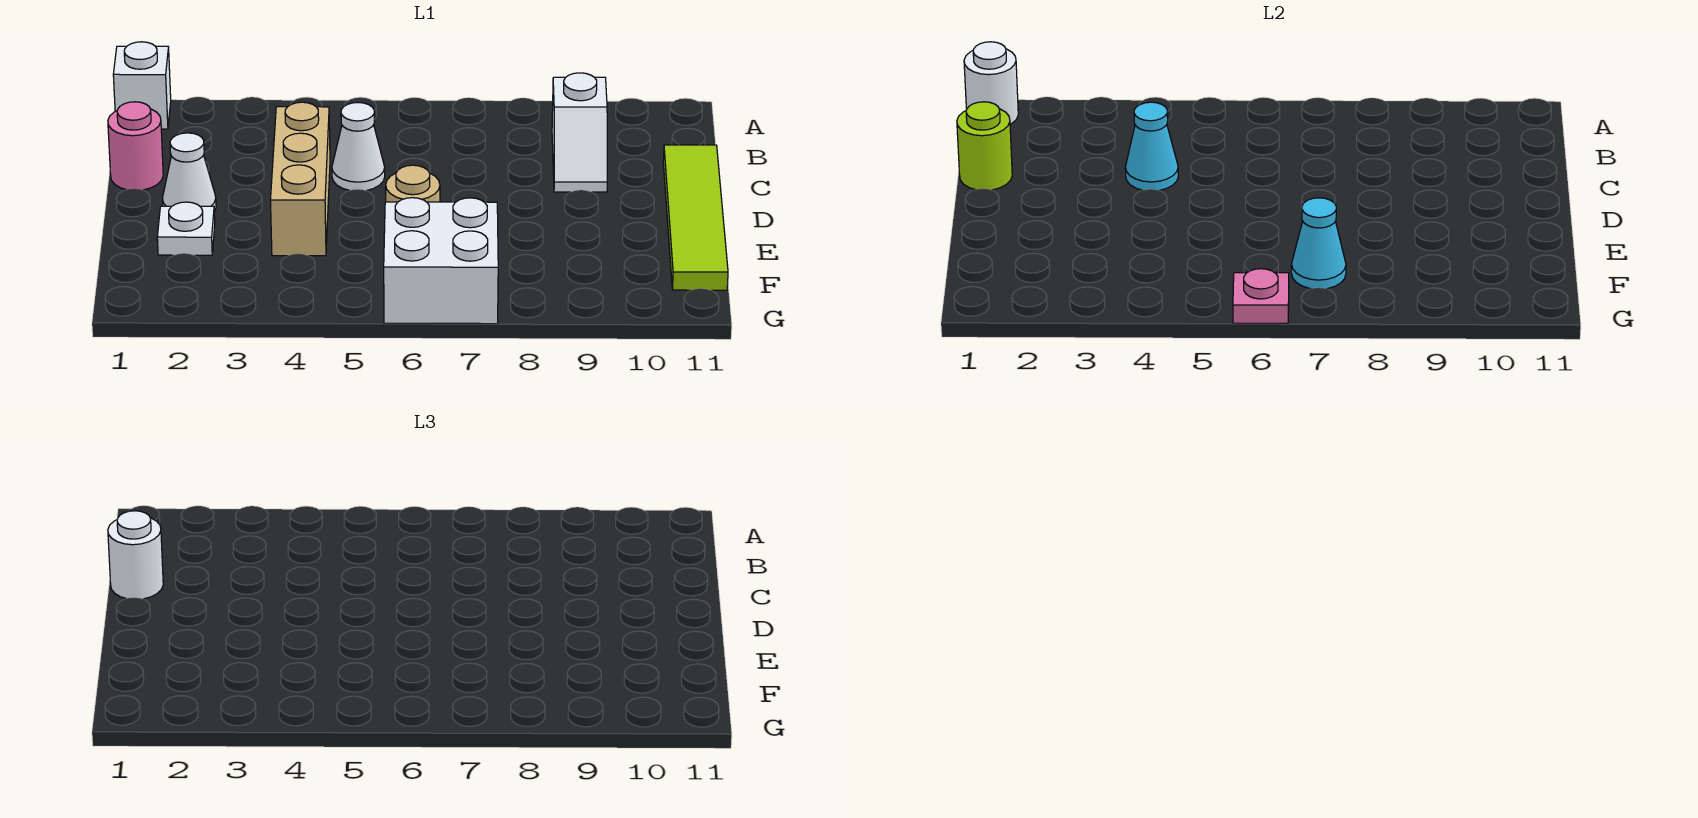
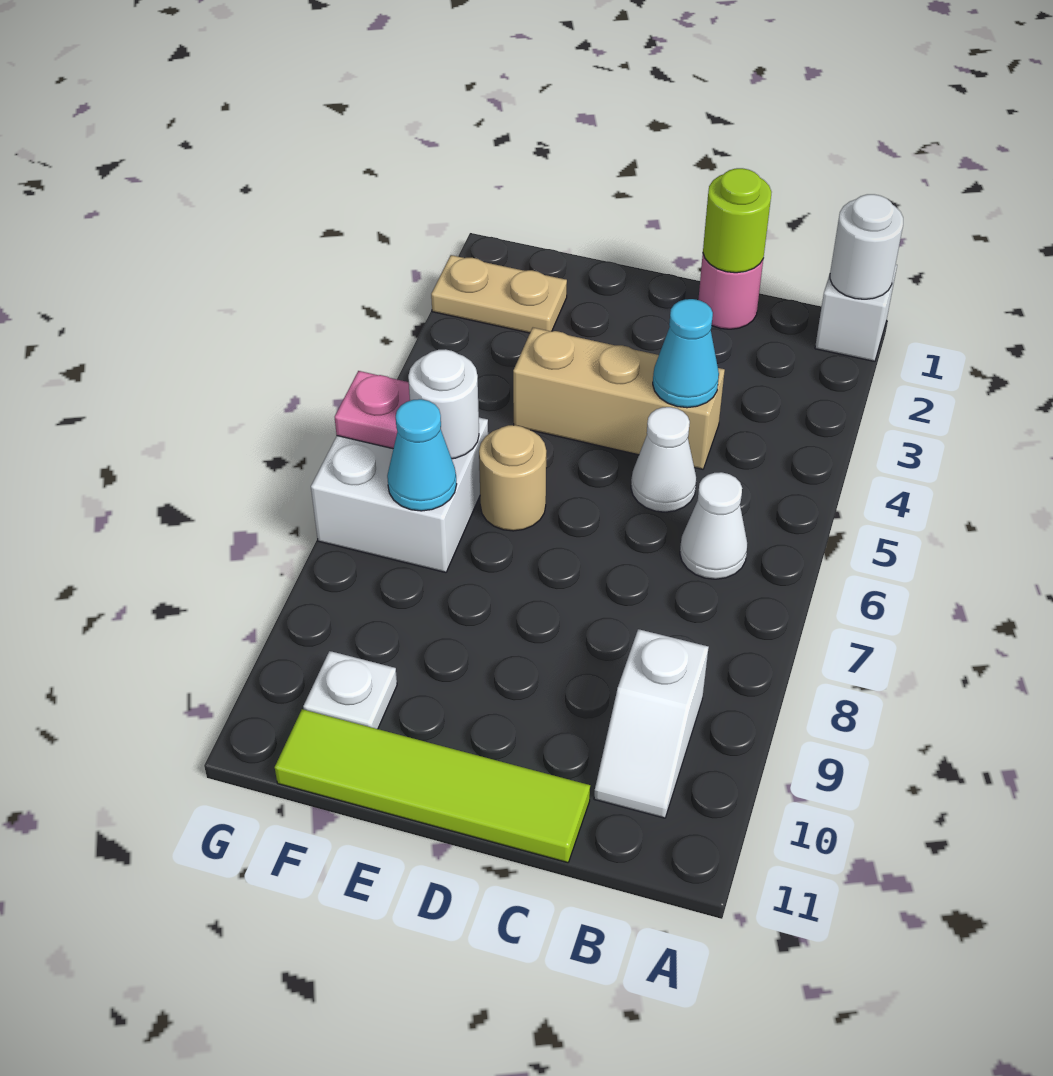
white slope B9:C9 level 1 top B -> white slope B9:B10 level 1 top 9
white round brick C1 level 3 -> white round brick F6 level 2
white cone D2 level 1 -> white cone B6 level 1
white plate E2 level 1 -> white plate F10 level 1
none -> tan plate F2:G2 level 1

